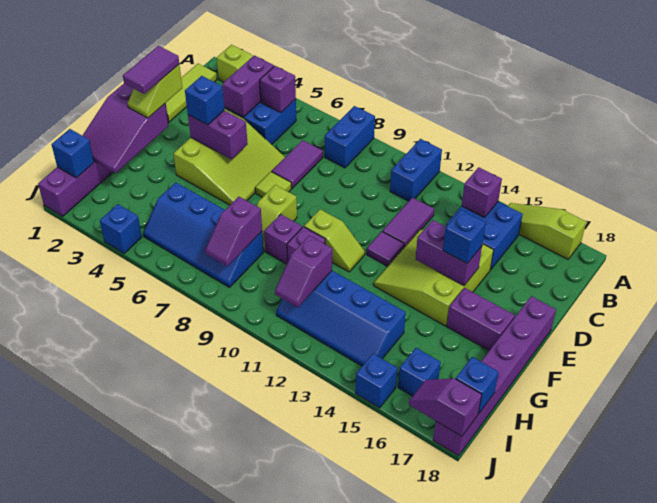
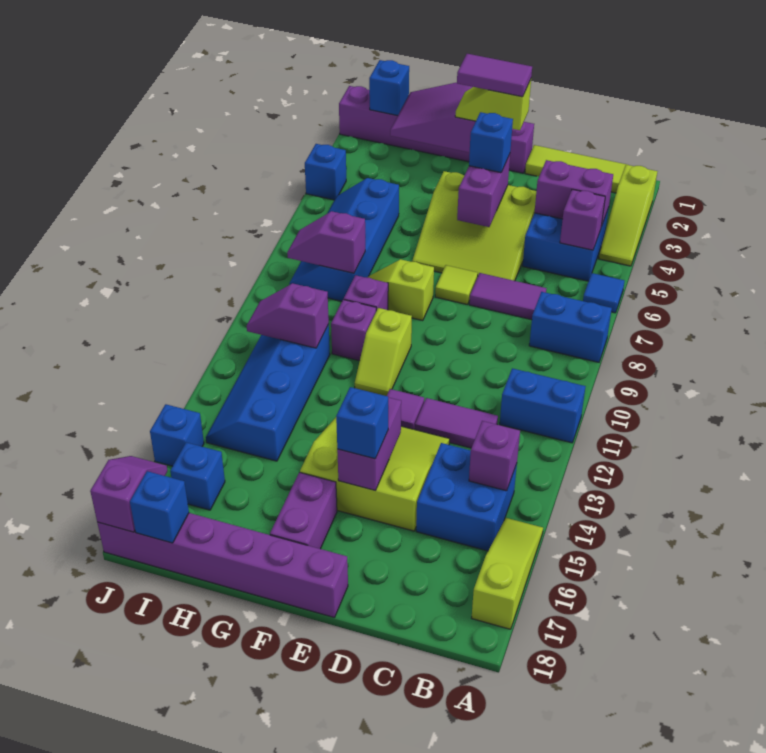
none -> blue tile A6 level 1

